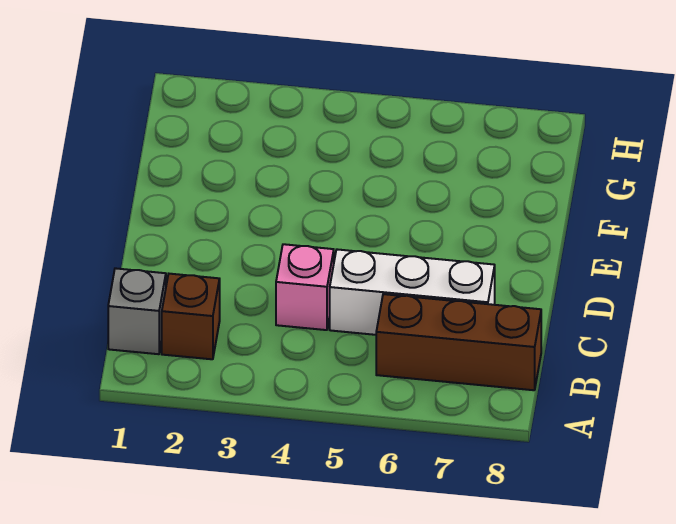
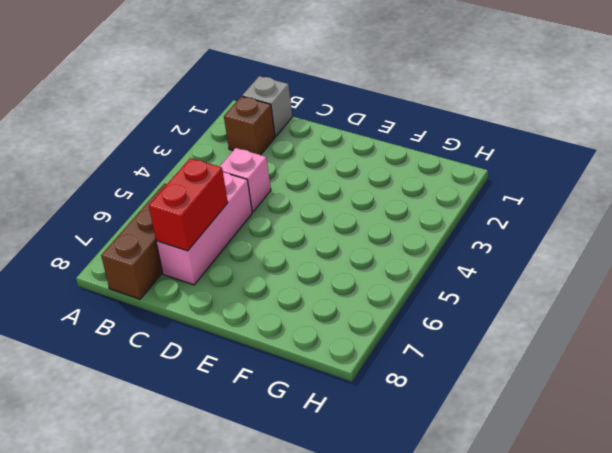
white brick C5:C7 level 1 -> pink brick C5:C7 level 1
none -> red brick C6:C7 level 2

